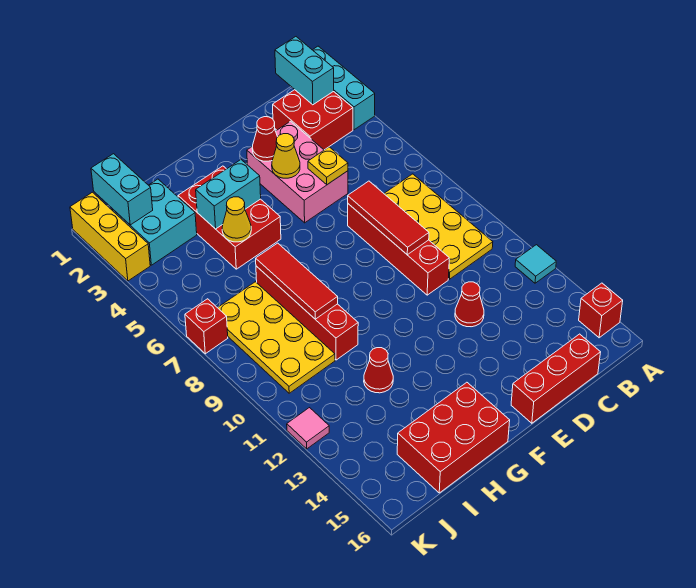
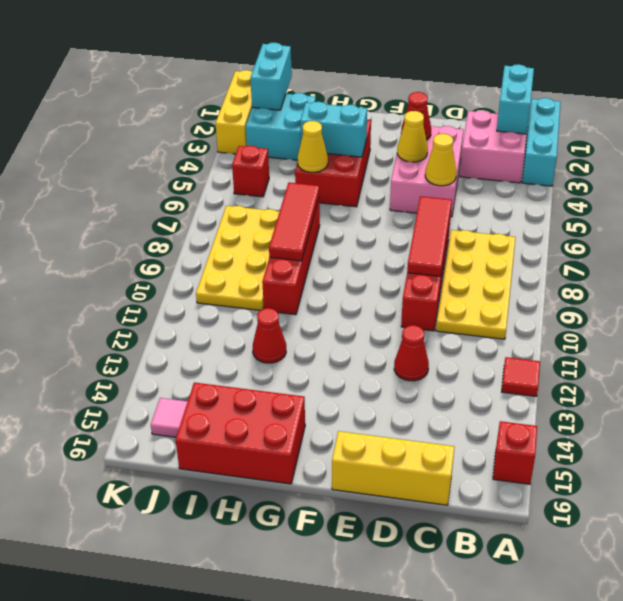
cyan tile A12 level 1 -> red tile A12 level 1
red brick B2:C3 level 1 -> pink brick B2:C3 level 1
red brick C16:E16 level 1 -> yellow brick C16:E16 level 1
yellow plate D5 level 2 -> yellow cone D5 level 2
red brick K7 level 1 -> red brick J5 level 1
pink tile K12 level 1 -> pink tile J15 level 1

